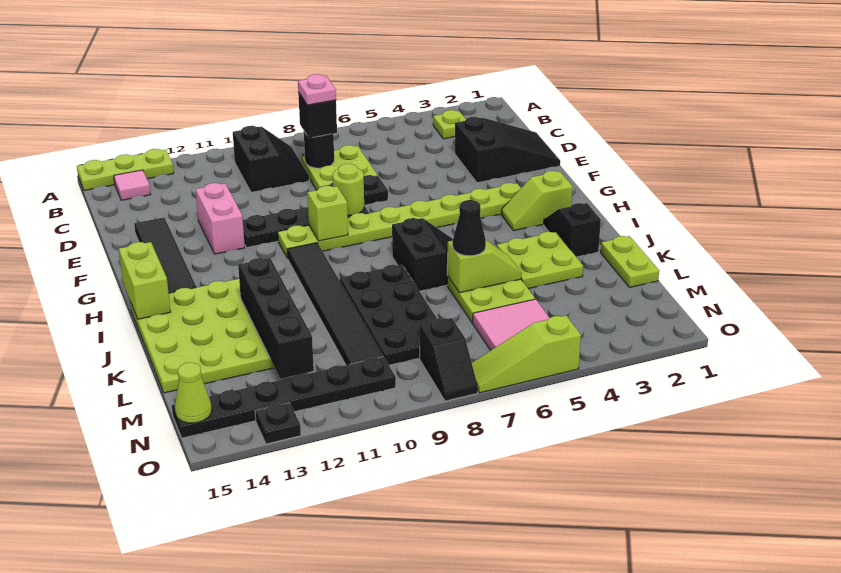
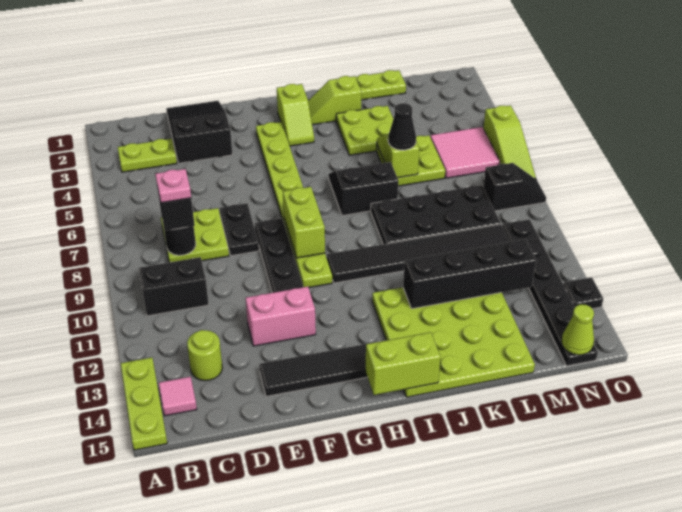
lime plate B3 level 1 -> lime plate B3:C3 level 1
lime round brick F8 level 2 -> lime round brick C13 level 1
lime brick G9 level 2 -> lime brick G8:G9 level 2
black slope I2:J2 level 1 top J -> lime slope I2:J2 level 1 top J

